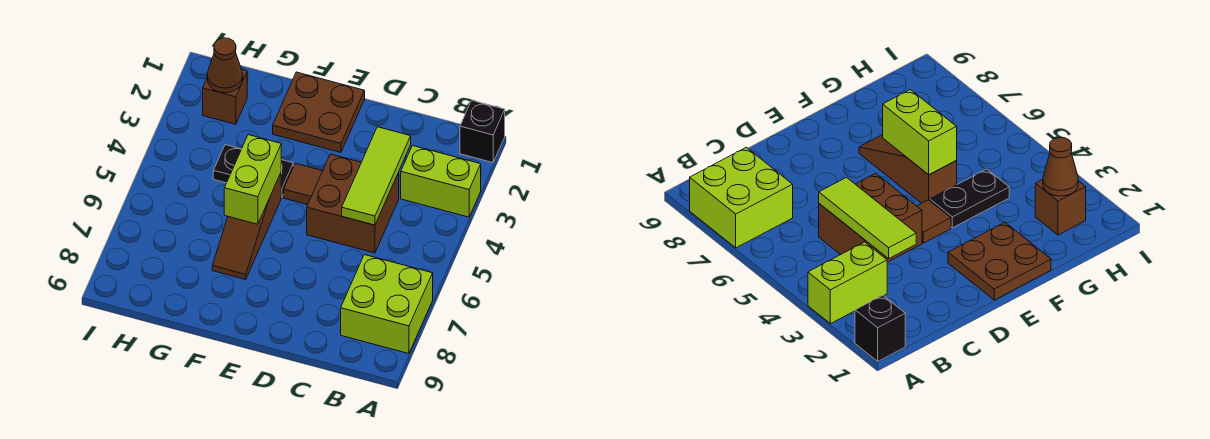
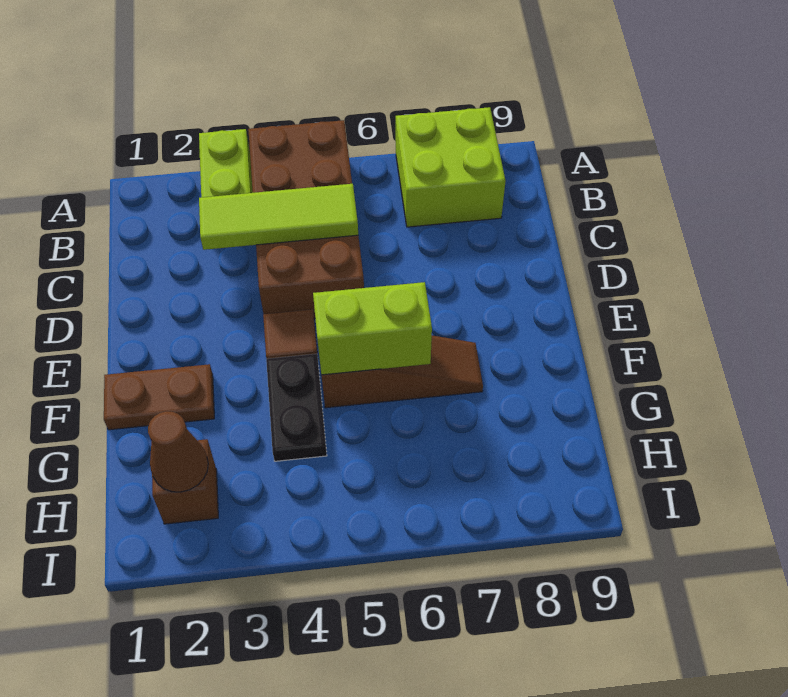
black brick A1 level 1 -> none
brown brick C4:D5 level 1 -> brown brick A4:D5 level 1
brown plate E1:F2 level 1 -> brown plate F1:F2 level 1

